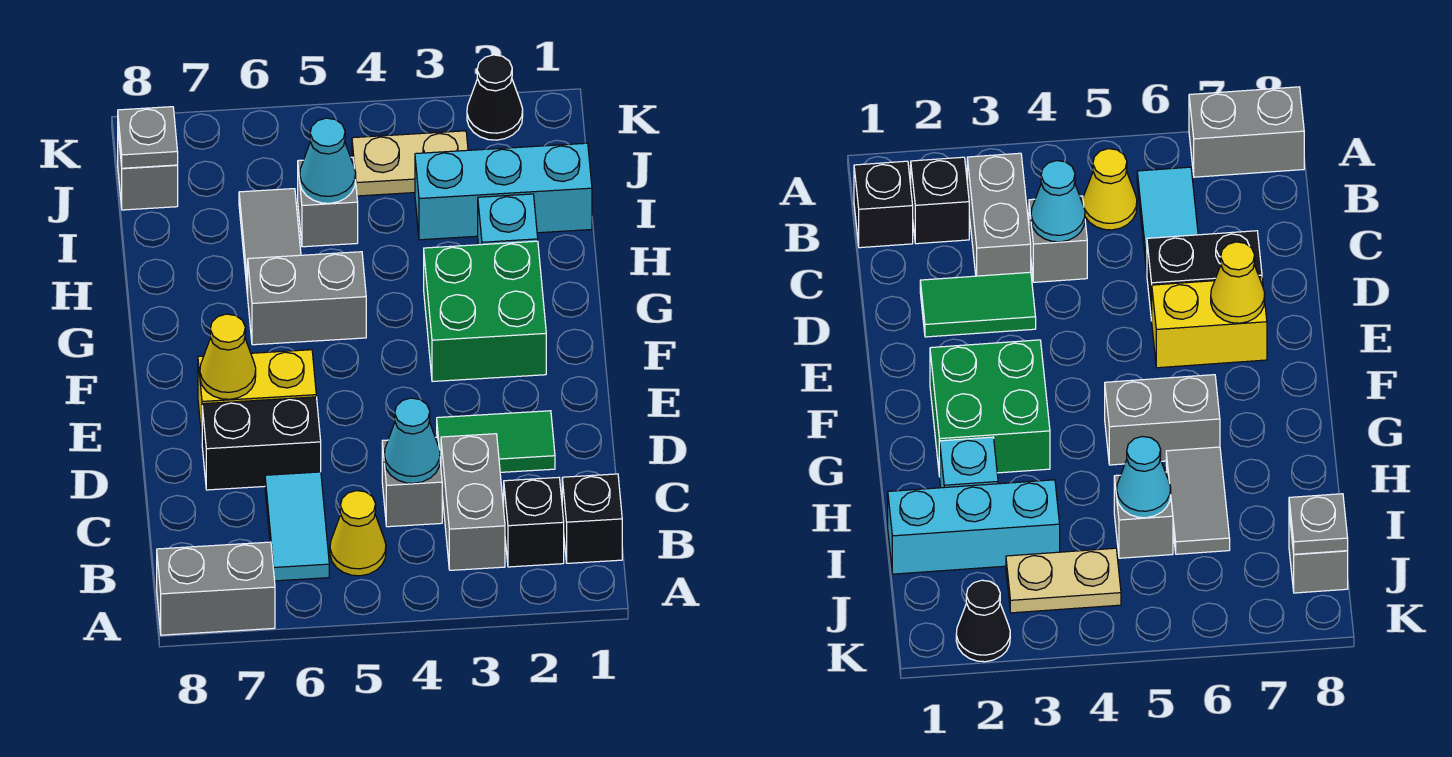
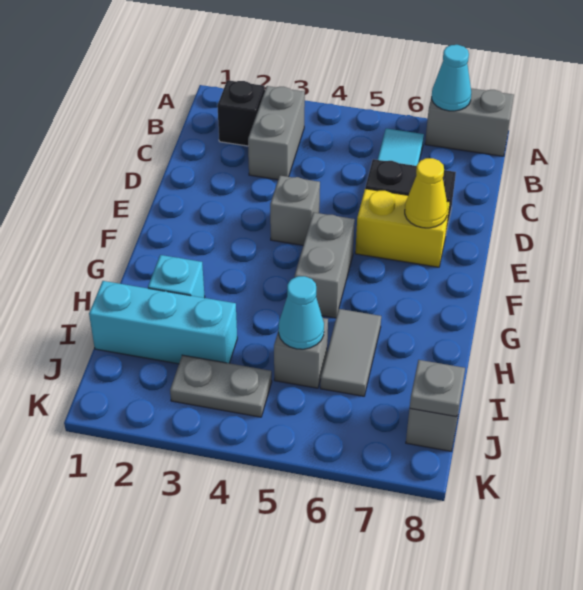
black brick B1 level 1 -> none
yellow cone B5 level 1 -> none
grey brick C4 level 1 -> grey brick E4 level 1
cyan cone C4 level 2 -> cyan cone A7 level 2
green tile D2:D3 level 1 -> none
green brick F2:G3 level 1 -> none
grey brick G5:G6 level 1 -> grey brick F5:G5 level 1
tan plate J3:J4 level 1 -> grey plate J3:J4 level 1
black cone K2 level 1 -> none

